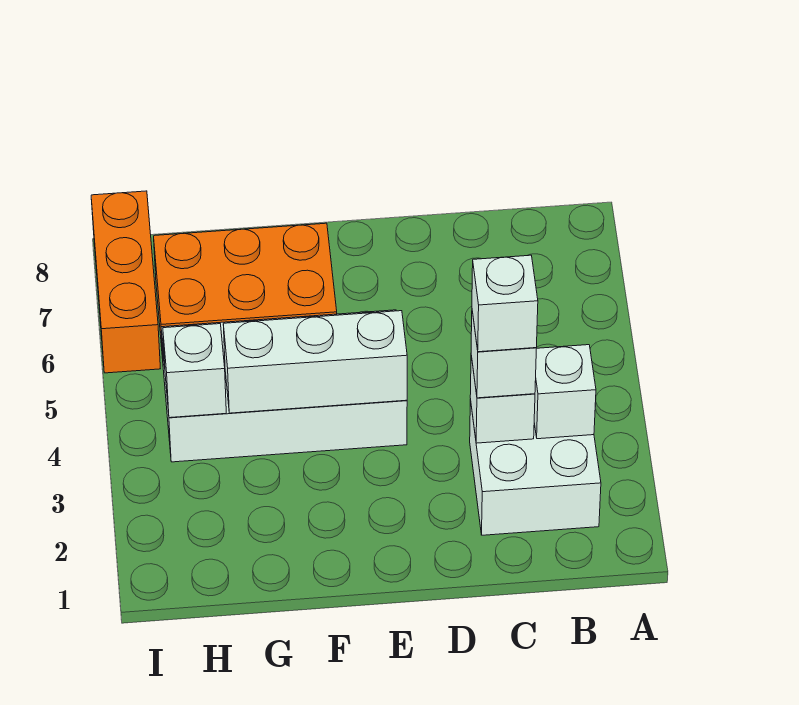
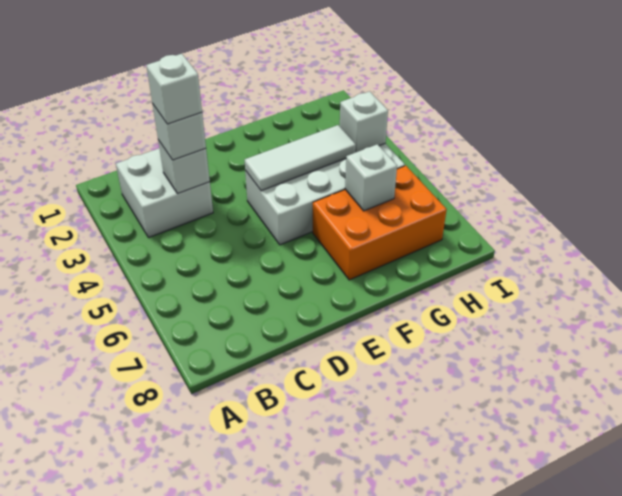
white brick B3 level 2 -> white brick G6 level 2
white brick E4:G4 level 2 -> white tile E4:G4 level 2
orange brick I6:I8 level 1 -> none

